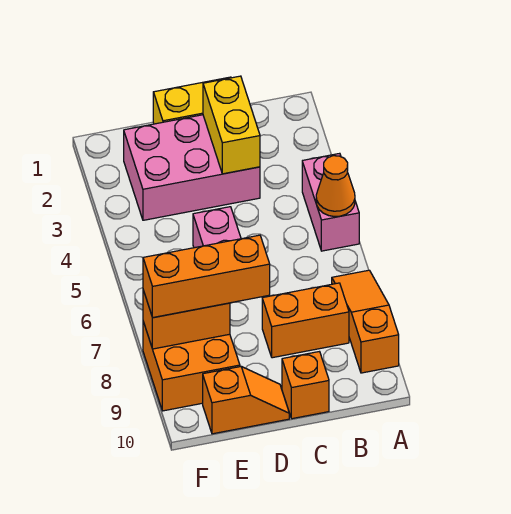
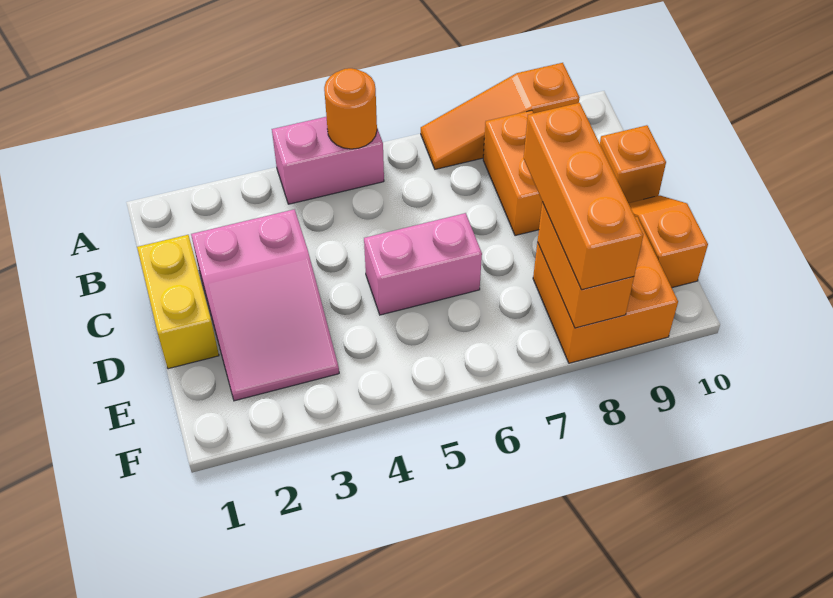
orange cone A5 level 2 -> orange round brick A5 level 2
pink brick C2:E3 level 1 -> pink slope C2:E3 level 1 top C
yellow brick C2:C3 level 2 -> none

